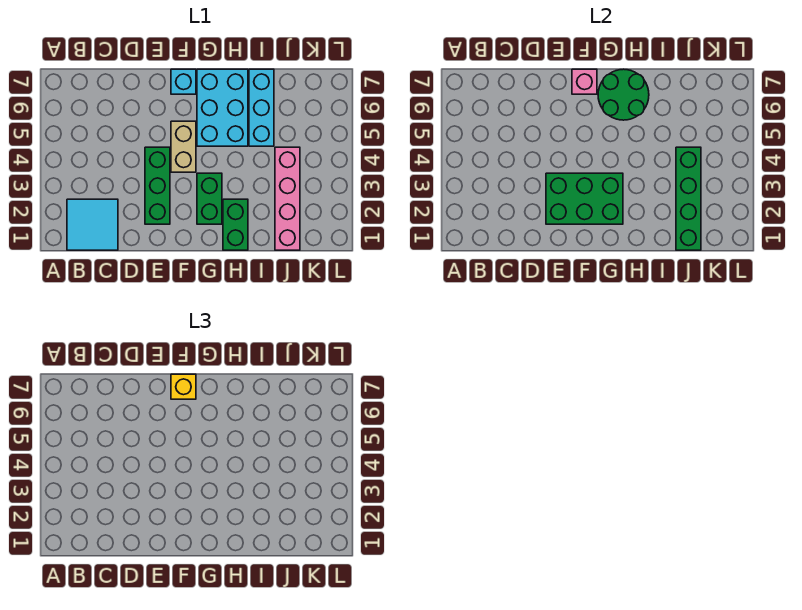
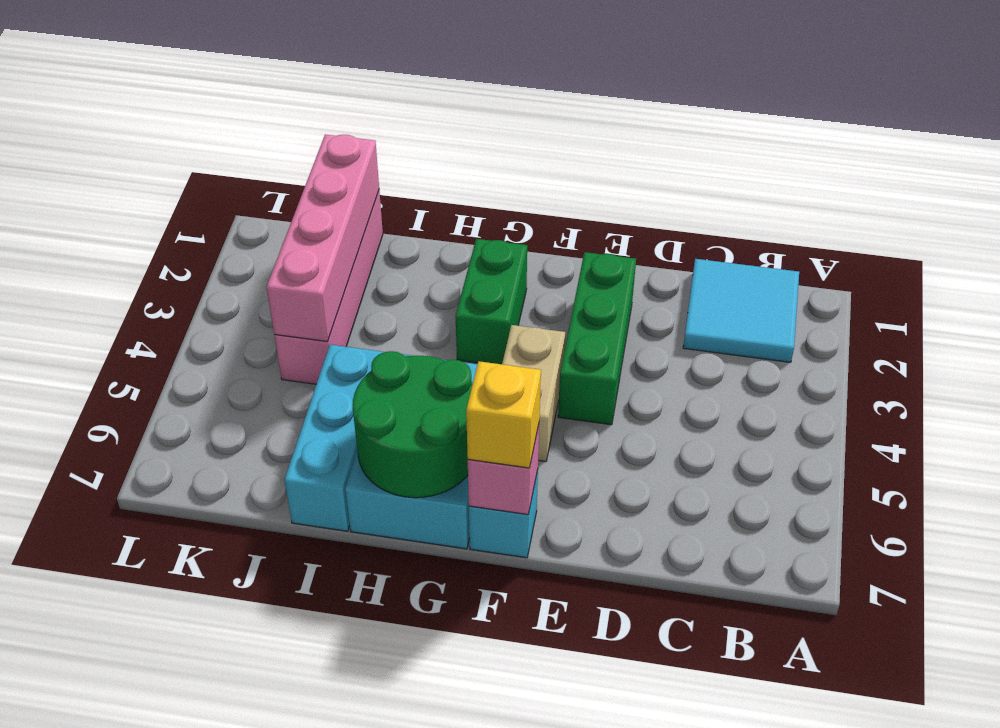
green brick E2:G3 level 2 -> none
green brick H1:H2 level 1 -> none
green brick J1:J4 level 2 -> pink brick J1:J4 level 2

